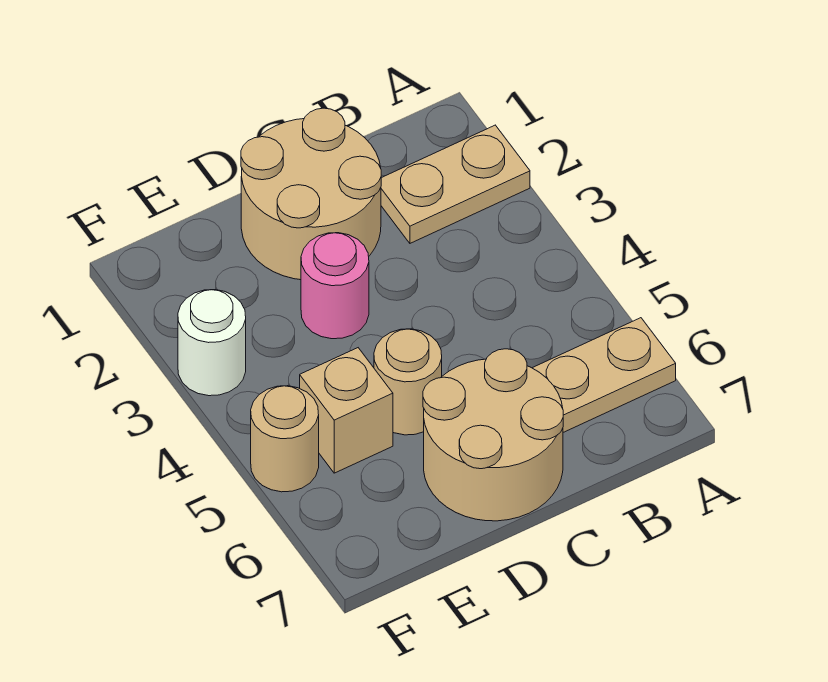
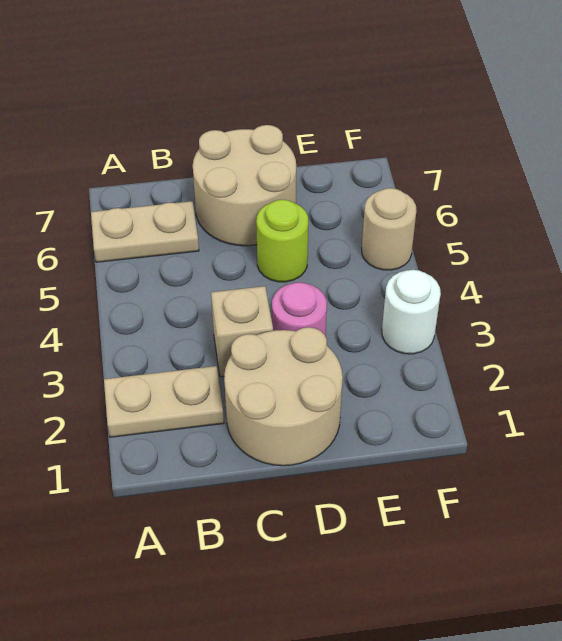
tan round brick D5 level 1 -> lime round brick D5 level 1
tan brick E5 level 1 -> tan brick C3 level 1

